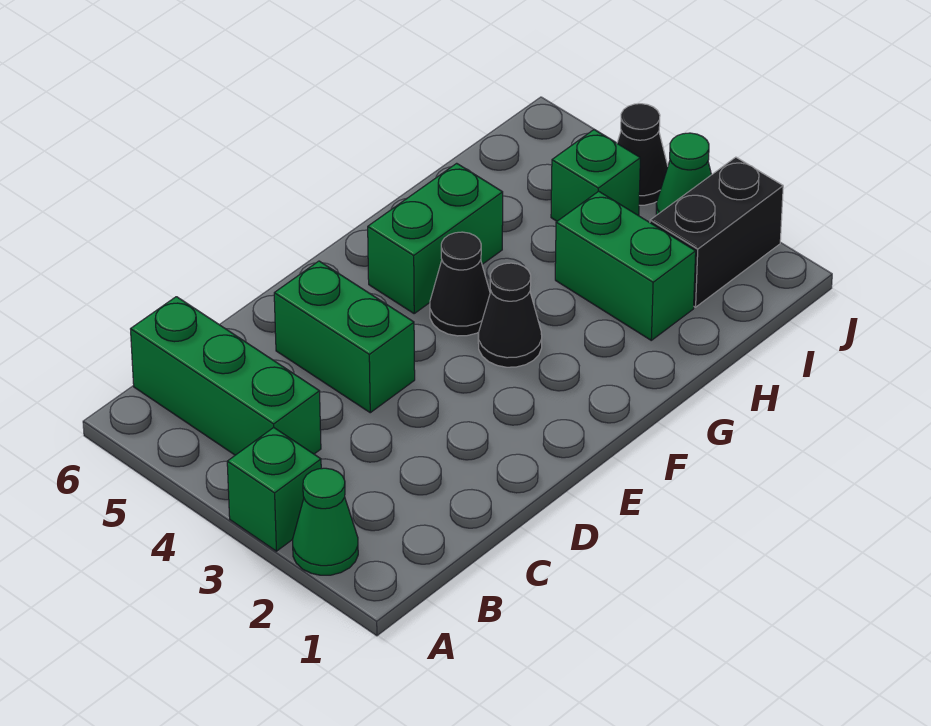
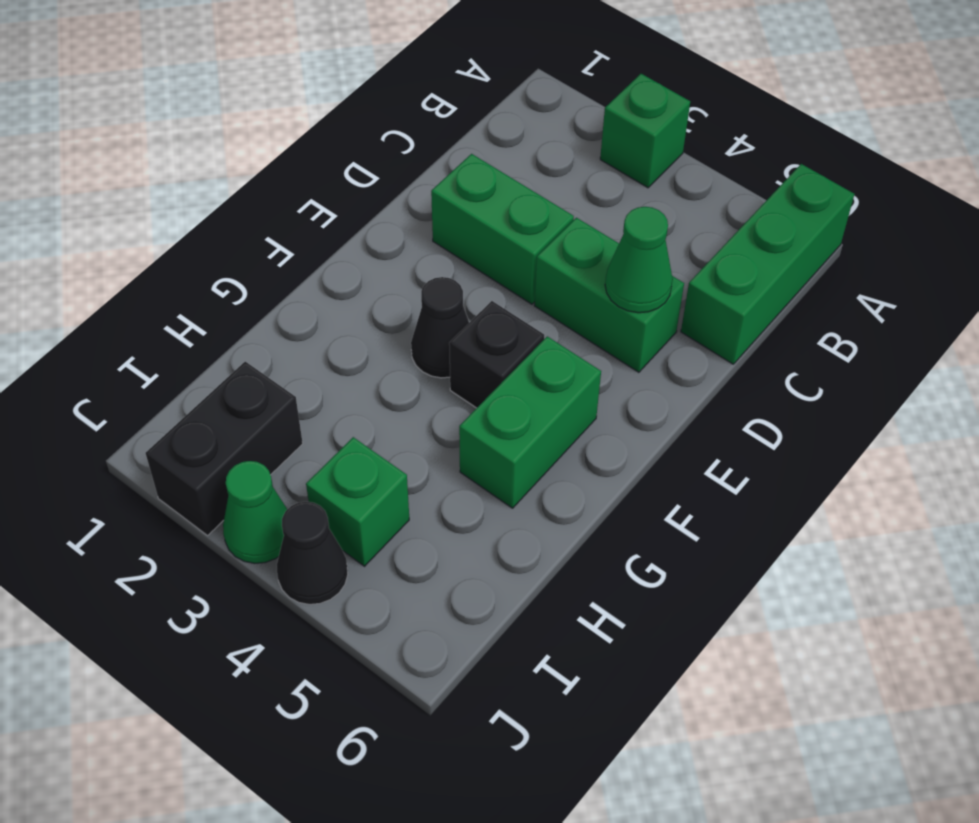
green cone A2 level 1 -> green cone D5 level 2
green brick B4:B6 level 1 -> green brick A6:C6 level 1
black cone F4 level 1 -> black brick F4 level 1
green brick H2:H3 level 1 -> green brick D2:D3 level 1

